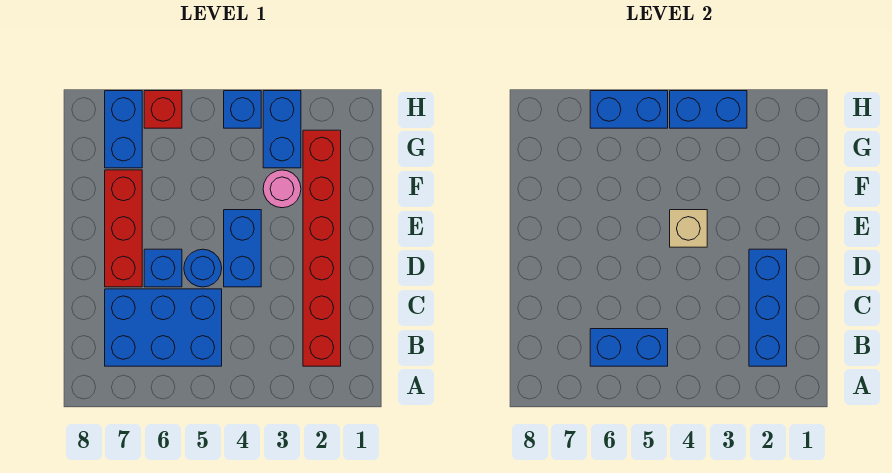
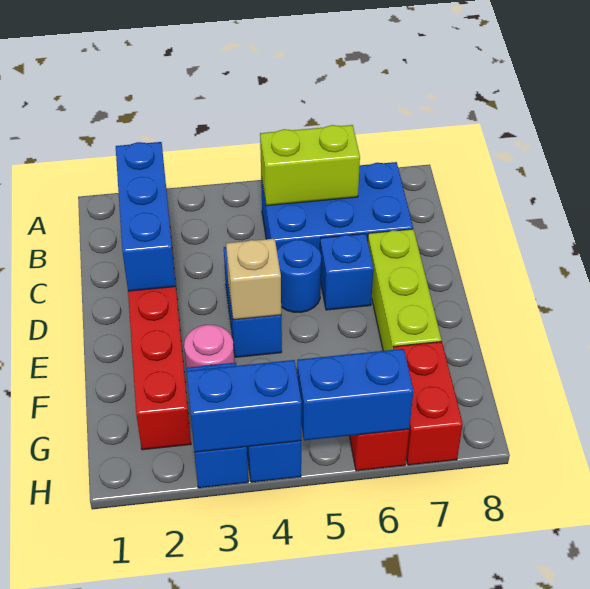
blue brick B5:B6 level 2 -> lime brick B5:B6 level 2
red brick D7:F7 level 1 -> lime brick D7:F7 level 1
blue brick G7:H7 level 1 -> red brick G7:H7 level 1

